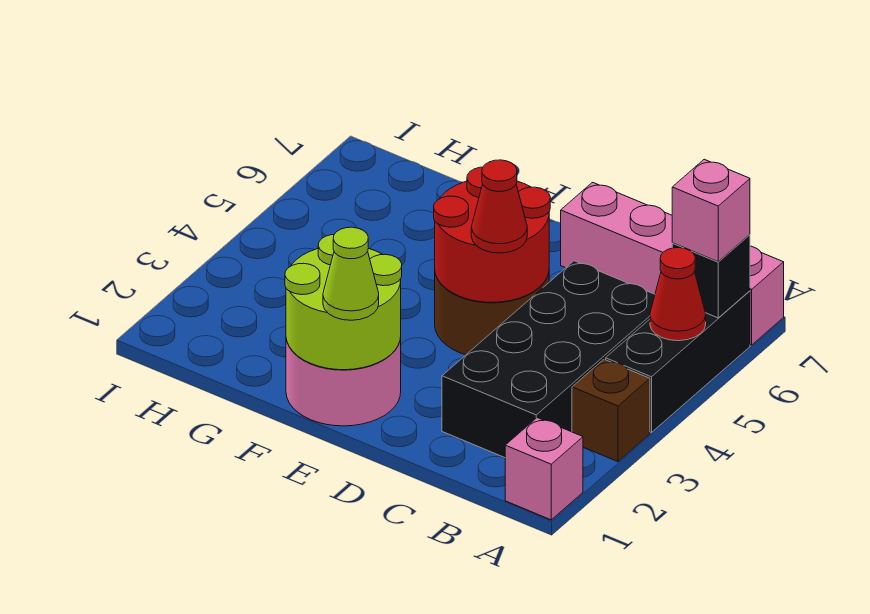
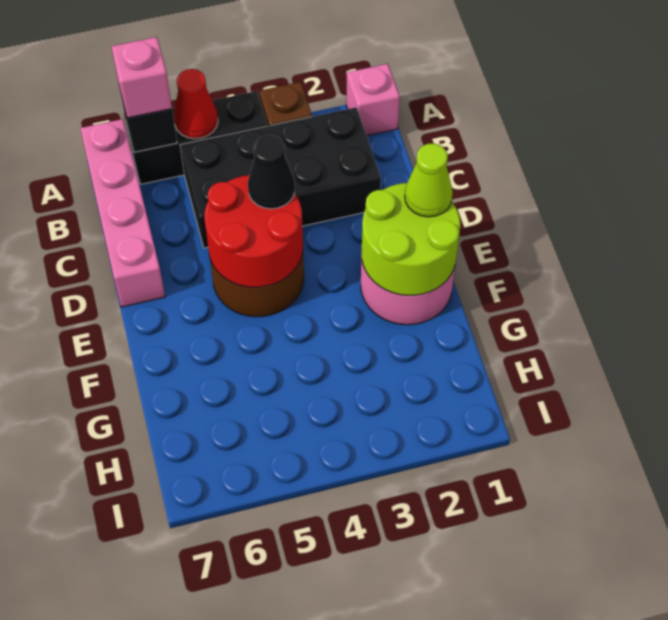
red cone D4 level 3 -> black cone D4 level 3

